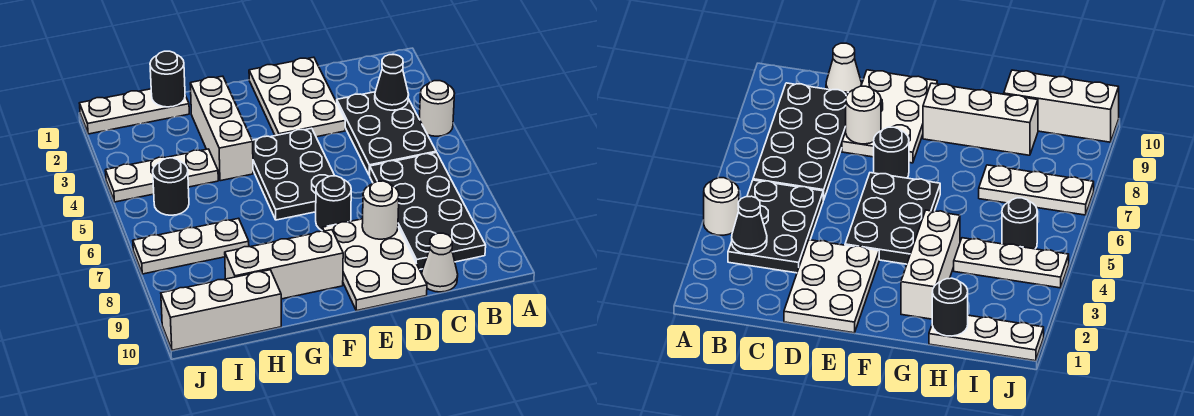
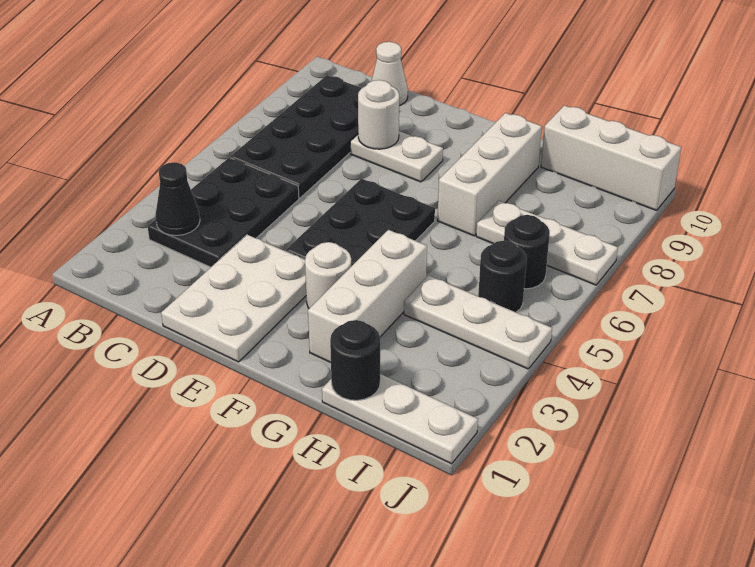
white round brick A4 level 1 -> white round brick F3 level 1
white plate D8:E10 level 1 -> white plate D8:E8 level 1
black round brick E7 level 1 -> black round brick I6 level 1
white brick F9:H9 level 1 -> white brick G7:G9 level 1

